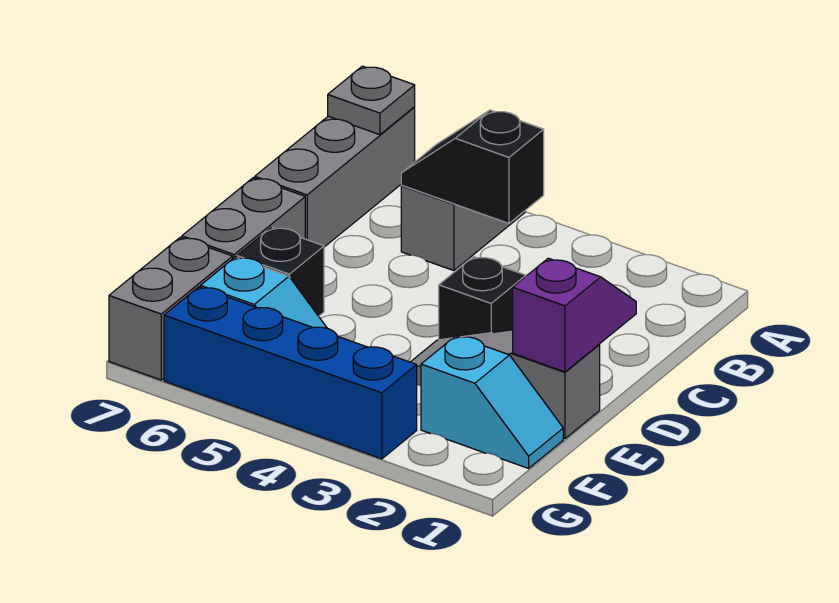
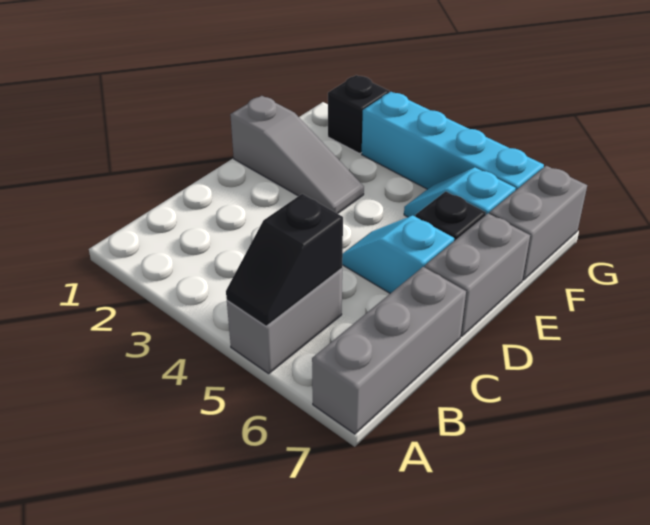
grey plate A7 level 2 -> none
black slope B4:B5 level 2 top 4 -> black slope A5:B5 level 2 top B
purple slope D1:E1 level 2 top E -> none
black brick D3 level 1 -> black brick G2 level 1
cyan slope F1:F2 level 1 top 2 -> cyan slope D5:D6 level 1 top 6
blue brick G3:G6 level 1 -> cyan brick G3:G6 level 1

